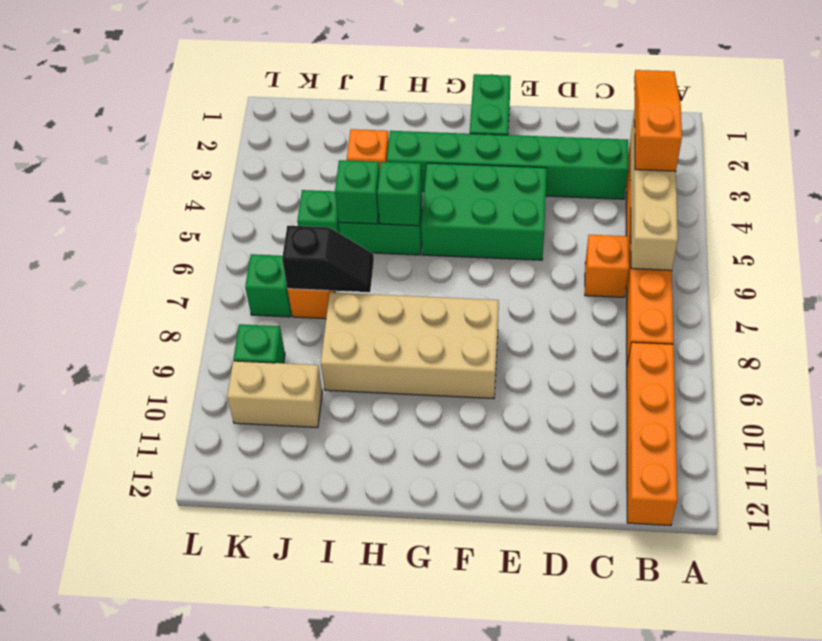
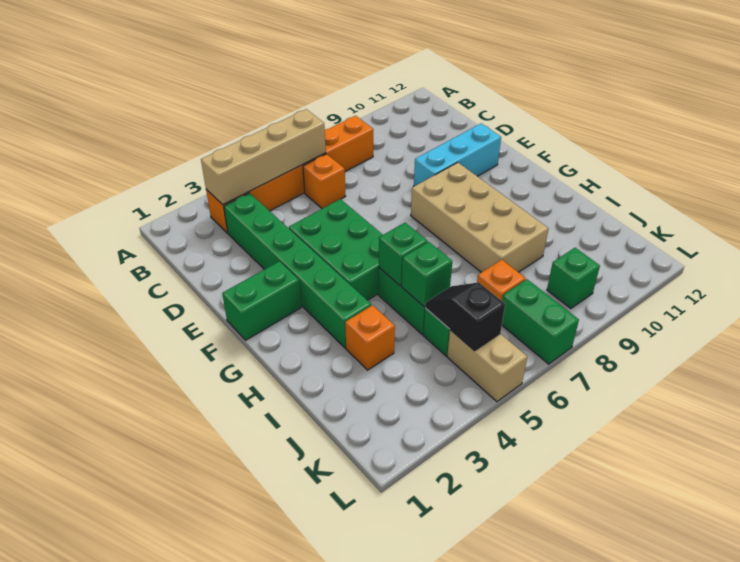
orange slope B2:B4 level 3 top 4 -> none
orange brick B9:B12 level 1 -> none
none -> cyan brick E9:E11 level 1
black slope I7:J7 level 2 top J -> black slope J5:K5 level 2 top K
tan brick J10:K10 level 1 -> tan brick K5:L5 level 1
green brick K7 level 1 -> green brick K7:L7 level 1

